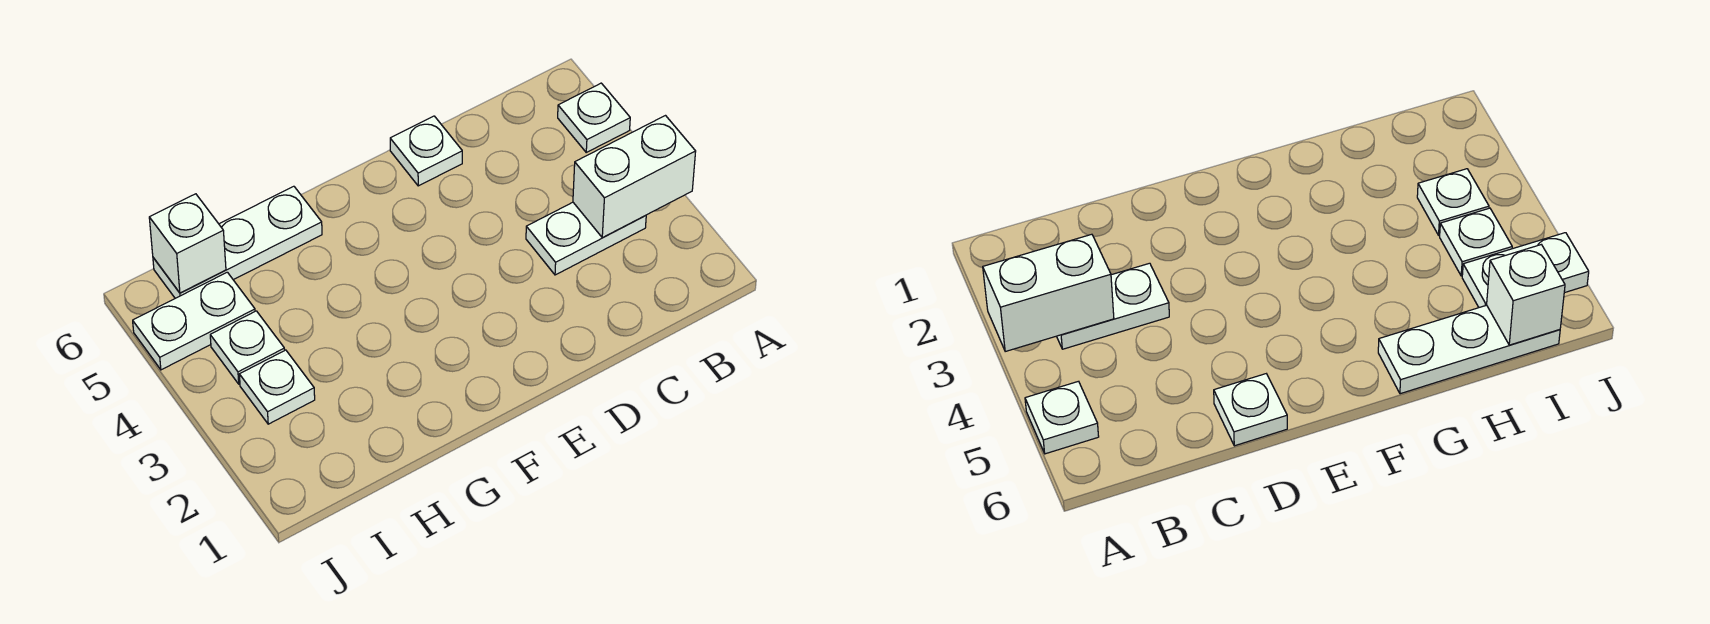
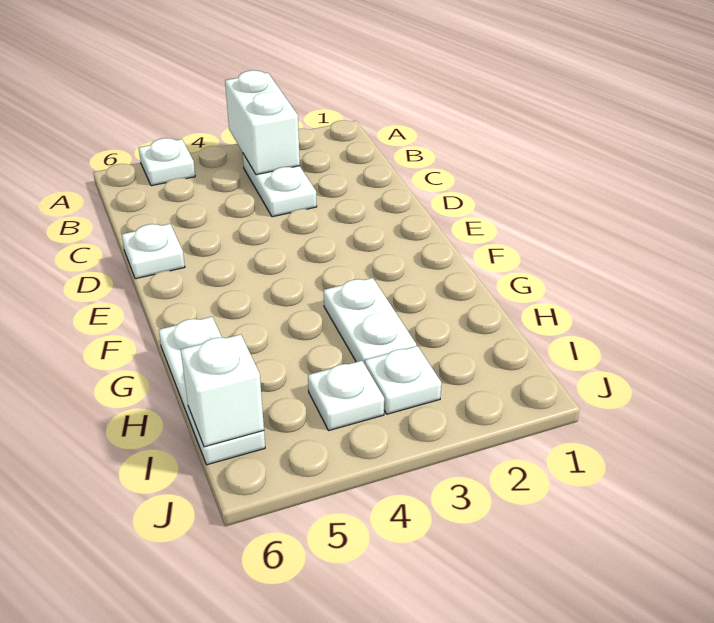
white plate I5:J5 level 1 -> white plate G3:H3 level 1

